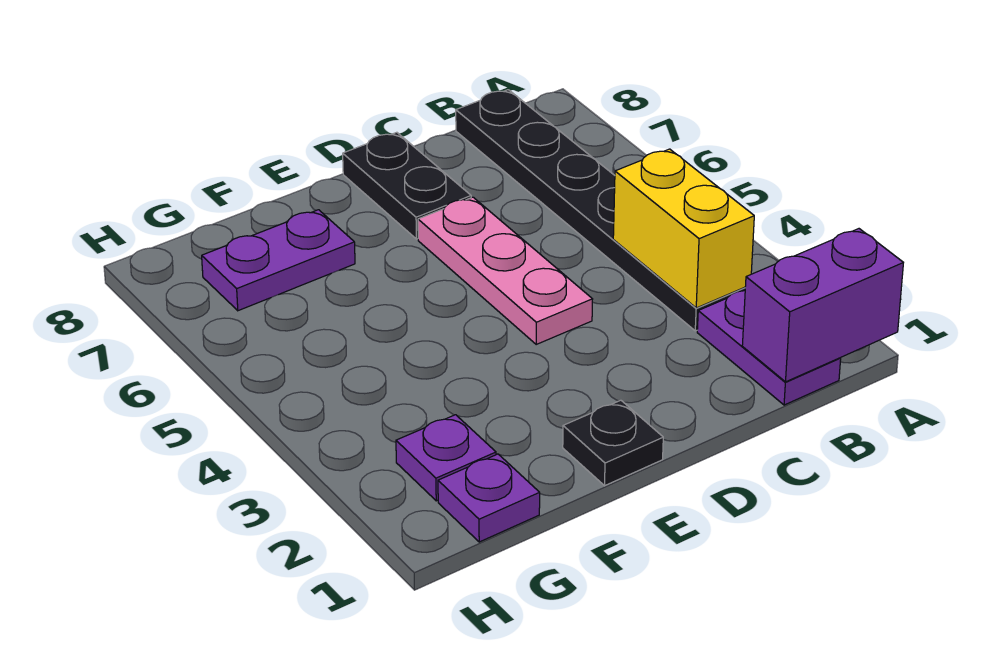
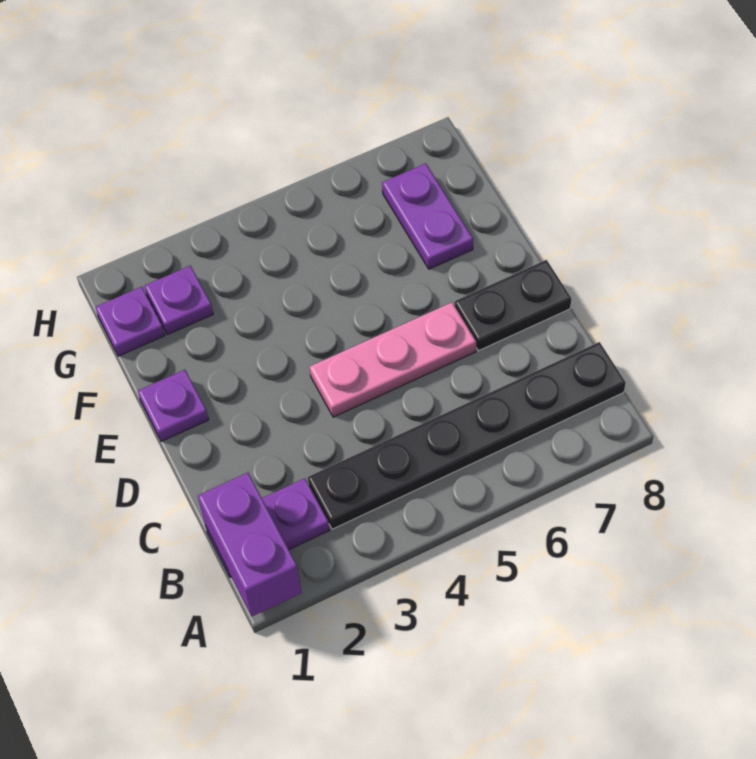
yellow brick B3:B4 level 2 -> none
black plate E1 level 1 -> purple plate E1 level 1

